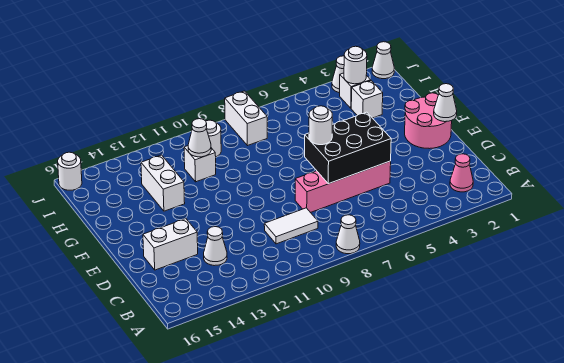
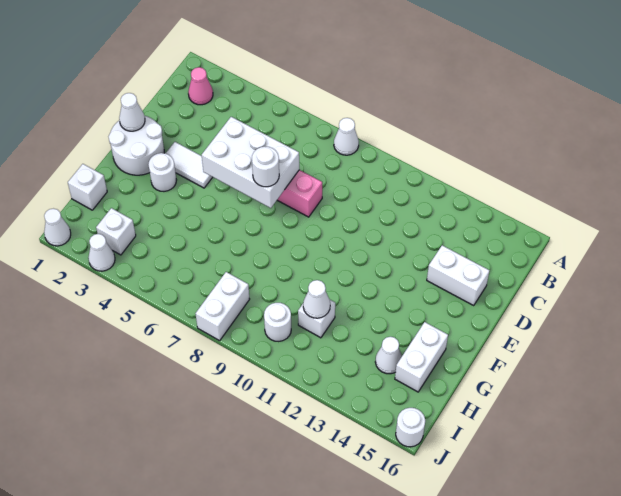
white tile C9:C10 level 1 -> white tile E3:E4 level 1
white cone C13 level 1 -> white cone H14 level 1
black brick D5:E7 level 2 -> white brick D5:E7 level 2
pink round brick E1:F2 level 1 -> white round brick E1:F2 level 1
white brick G13:H13 level 1 -> white brick G15:H15 level 1
white brick H3 level 1 -> white brick H1 level 1
white round brick I3 level 2 -> white round brick F3 level 1

